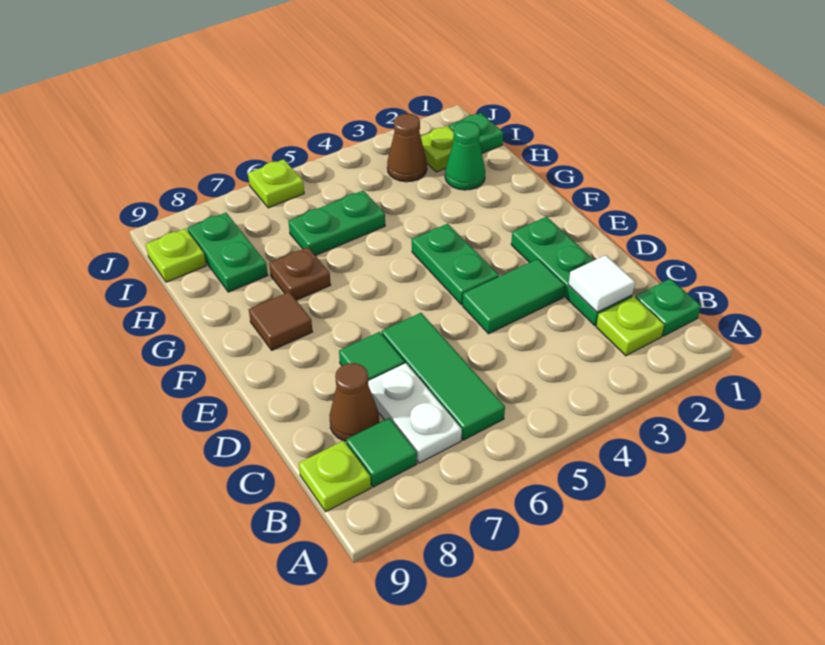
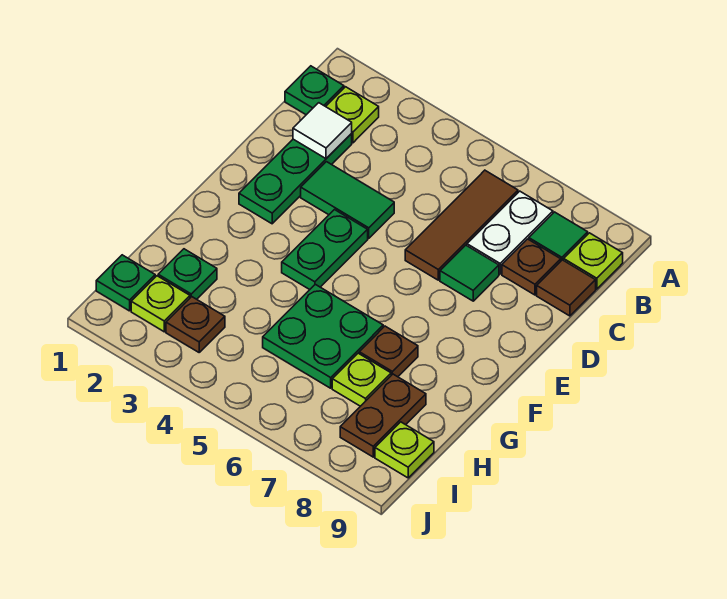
green tile B6:D6 level 1 -> brown tile B6:D6 level 1
brown cone C8 level 1 -> brown plate C8 level 1
brown tile F8 level 1 -> brown tile C9 level 1
green cone H2 level 1 -> green plate H2 level 1
green plate H5:H6 level 1 -> green plate G5:H6 level 1
green plate H8:I8 level 1 -> brown plate H8:I8 level 1
brown cone I3 level 1 -> brown plate I3 level 1
lime plate J6 level 1 -> lime plate H7 level 1

